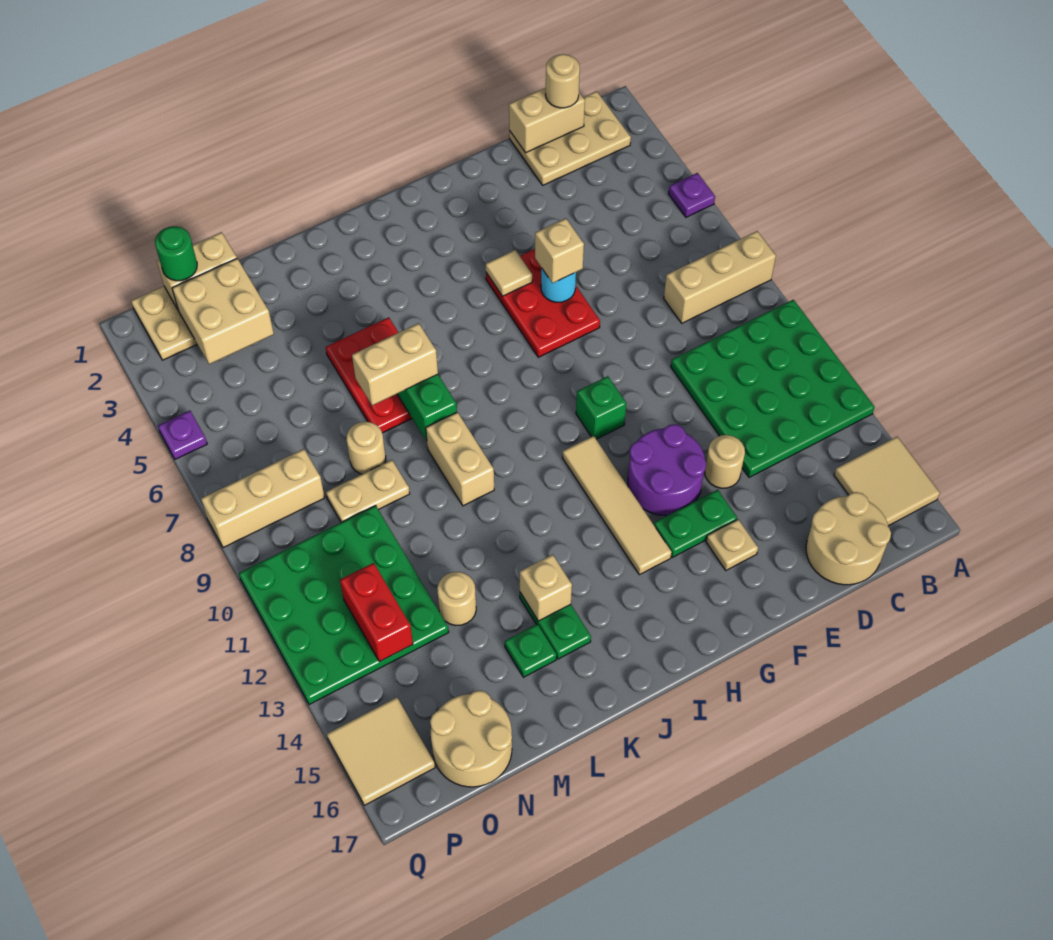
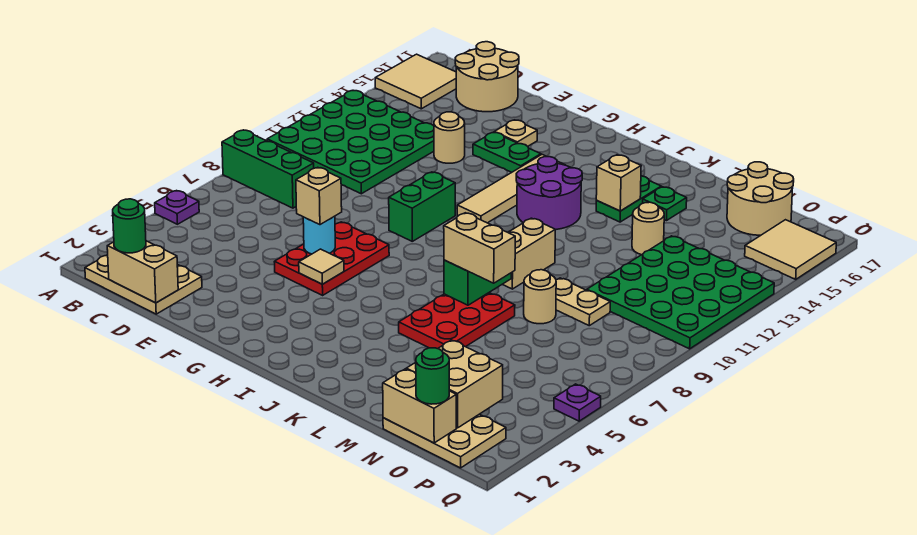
tan brick A8:C8 level 1 -> green brick A8:C8 level 1
tan round brick C1 level 3 -> green round brick C1 level 3
purple round brick F12:G13 level 1 -> purple round brick I12:J13 level 1
green brick G10 level 1 -> green brick G9:G10 level 1
tan brick O8:Q8 level 1 -> none
red brick O12:O13 level 2 -> none

